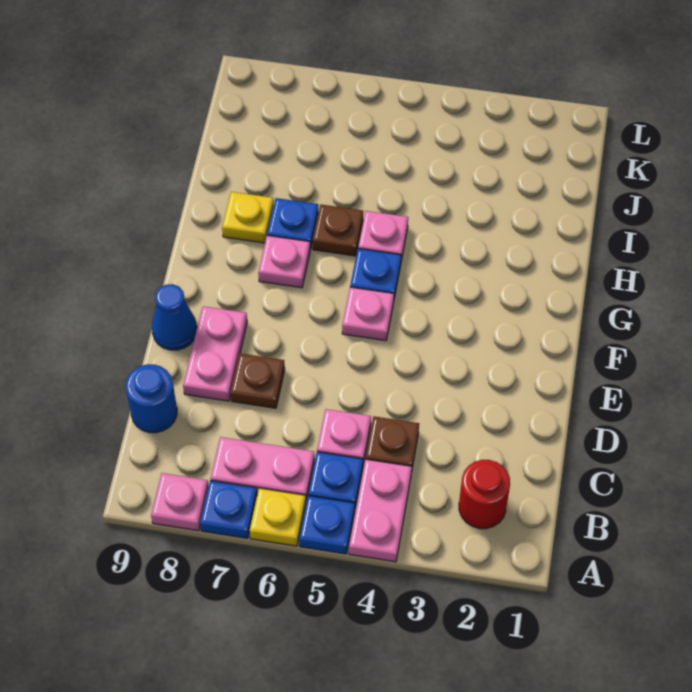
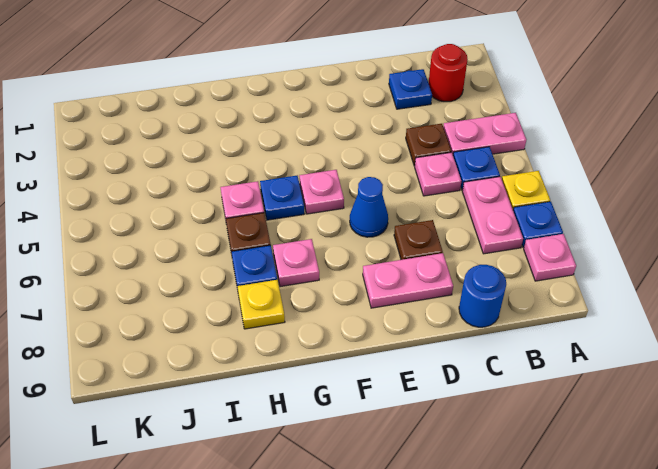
blue plate A5 level 1 -> blue plate C2 level 1
blue cone E9 level 1 -> blue cone E6 level 1

